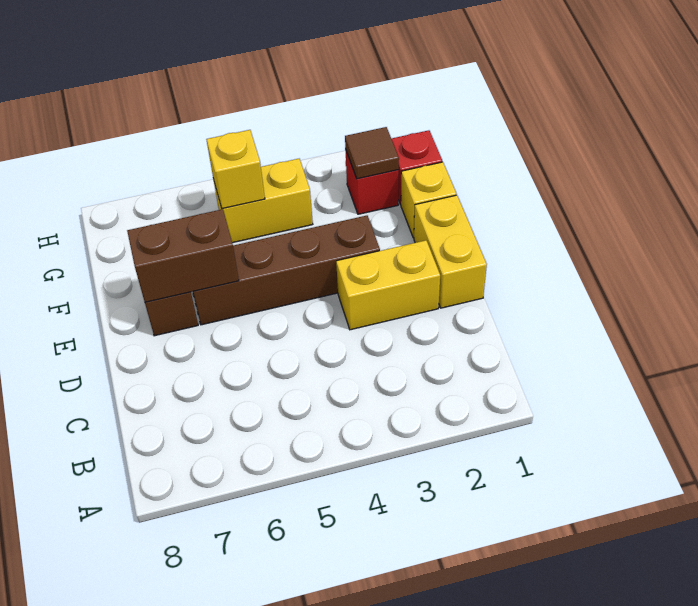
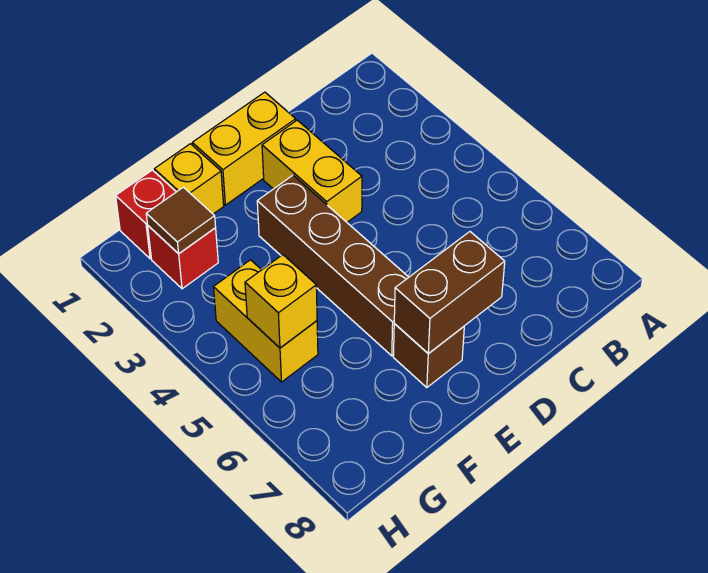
brown brick E6:E7 level 2 -> brown brick D7:E7 level 2

